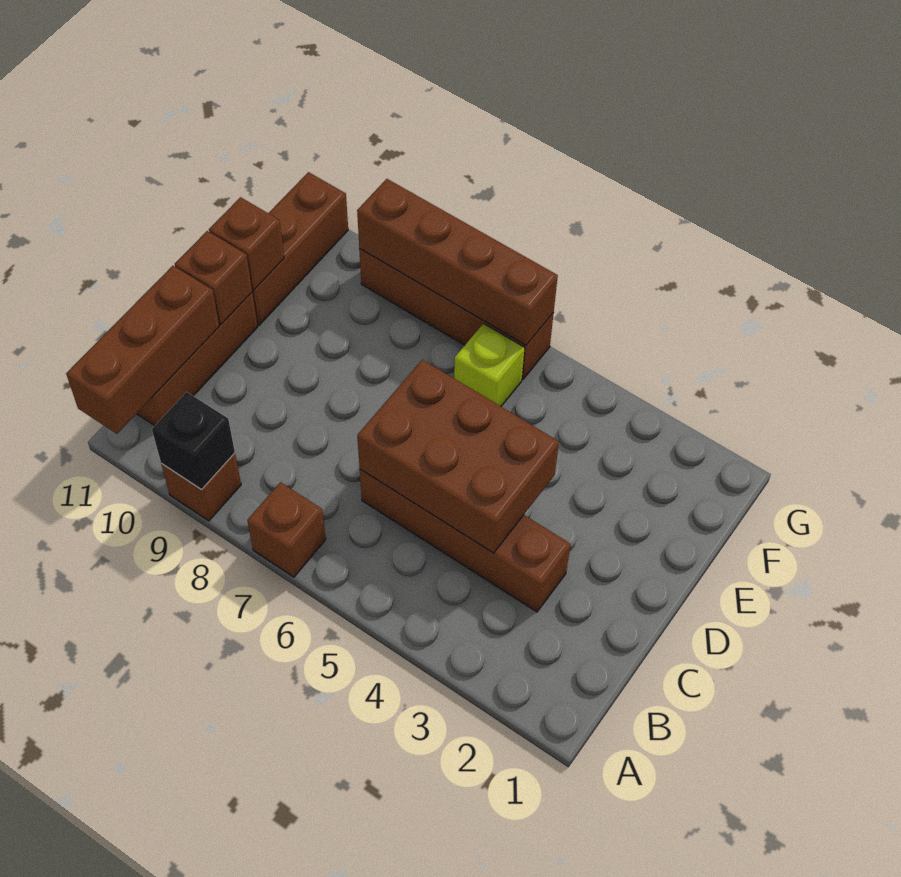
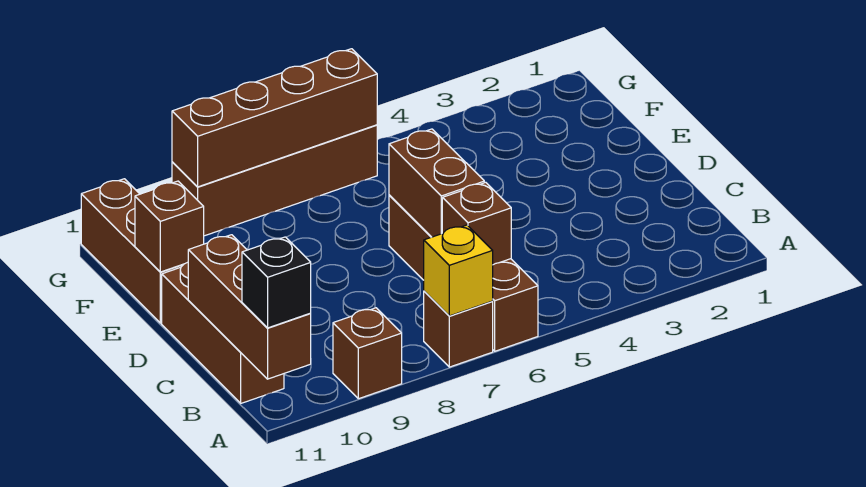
none -> yellow brick A7 level 2
black brick A9 level 2 -> black brick A11 level 3
brown brick C3:C6 level 1 -> brown brick A6:D6 level 1
brown brick C4:D6 level 2 -> brown brick C6:D6 level 2
brown brick D11 level 2 -> brown brick B6 level 2
lime brick F6 level 1 -> none

